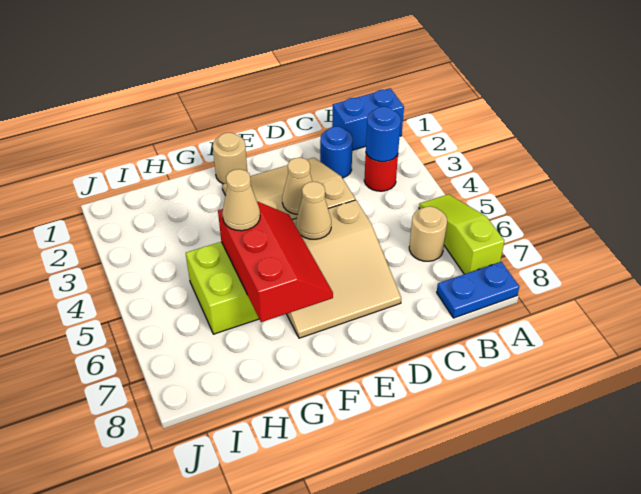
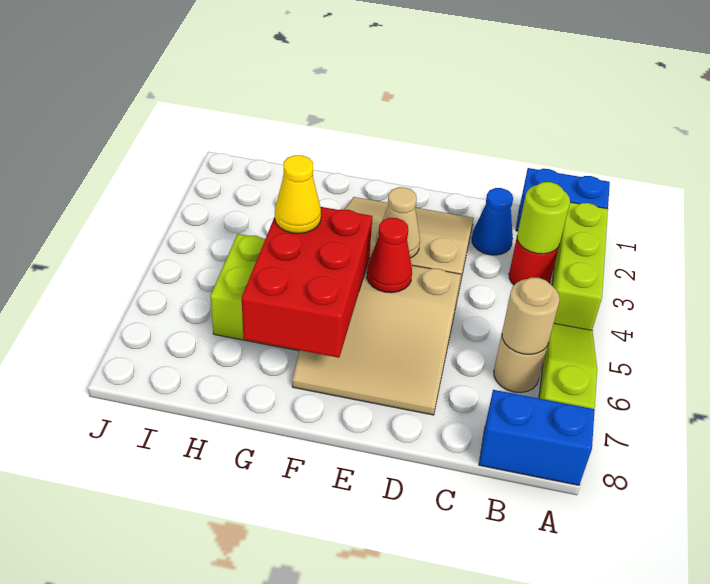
none -> lime brick A2:A4 level 1
blue plate A8:B8 level 1 -> blue brick A8:B8 level 1
blue round brick B3 level 2 -> lime round brick B3 level 2
blue round brick C2 level 1 -> blue cone C2 level 1
tan cone E5 level 2 -> red cone E5 level 2
tan round brick F1 level 1 -> tan round brick B6 level 2
red slope F5:G7 level 2 top G -> red brick F5:G7 level 2
tan cone G5 level 3 -> yellow cone G5 level 3

